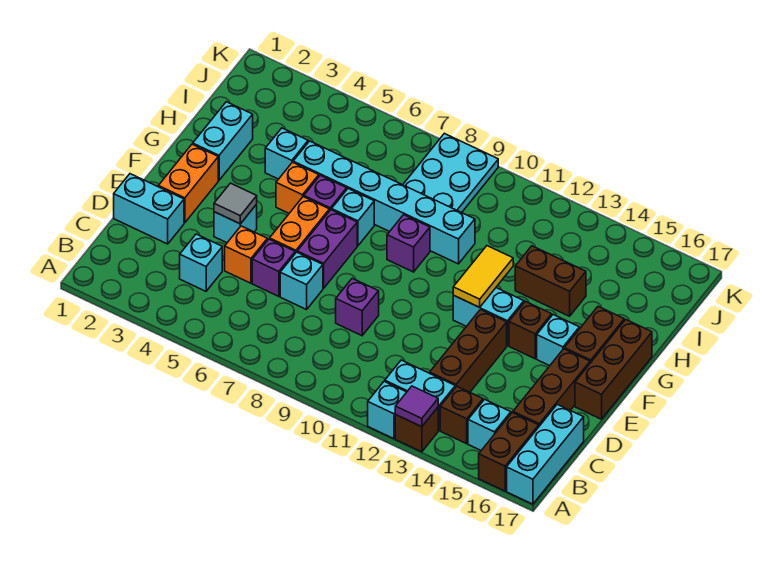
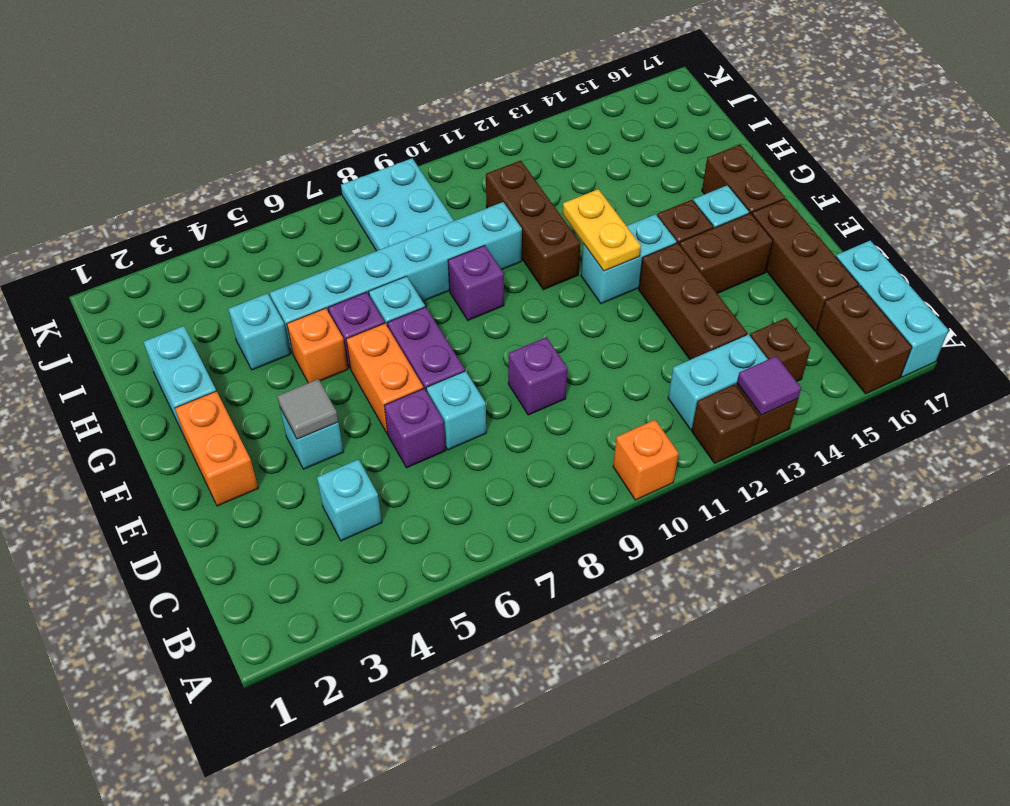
cyan brick A12 level 1 -> brown brick A12 level 1
cyan brick B15 level 1 -> none
cyan brick D1:D2 level 1 -> none
orange brick D5 level 1 -> orange brick A10 level 1
brown brick E17:G17 level 1 -> brown brick G11:I11 level 1
yellow tile F12:G12 level 2 -> yellow plate F12:G12 level 2
brown brick H13:H14 level 1 -> brown brick E14:E15 level 1

